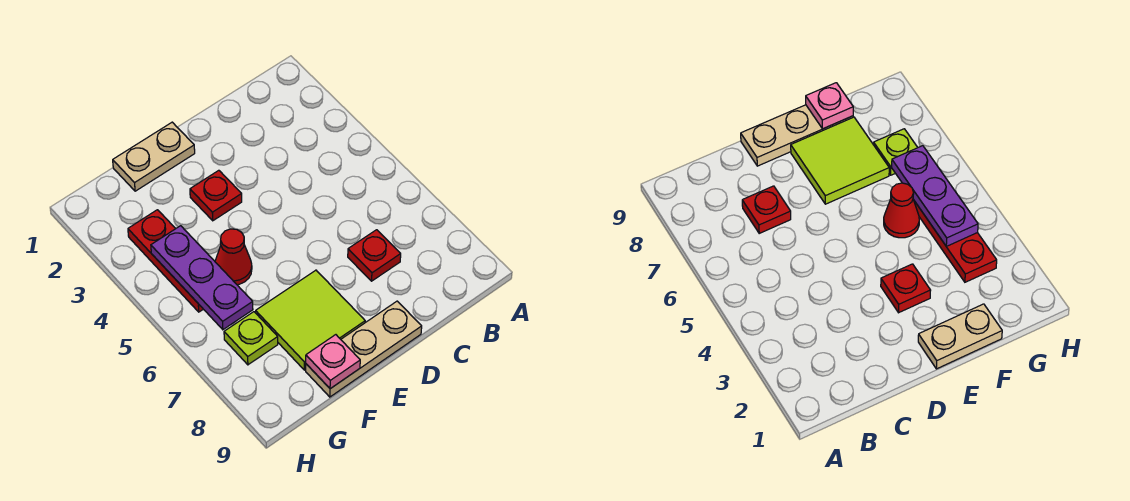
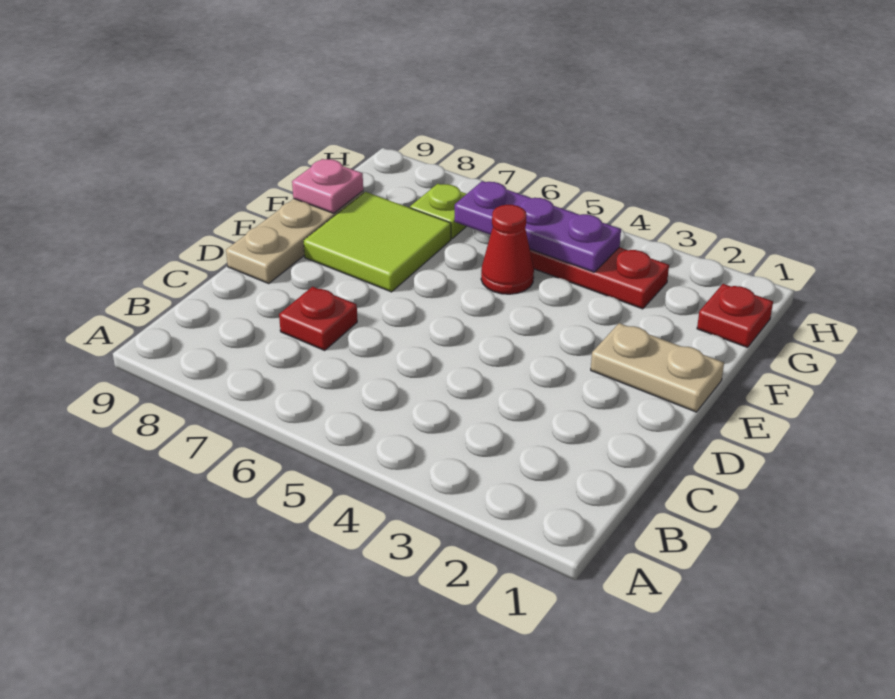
tan plate E1:F1 level 1 -> tan plate E1:E2 level 1
red plate E3 level 1 -> red plate G1 level 1

